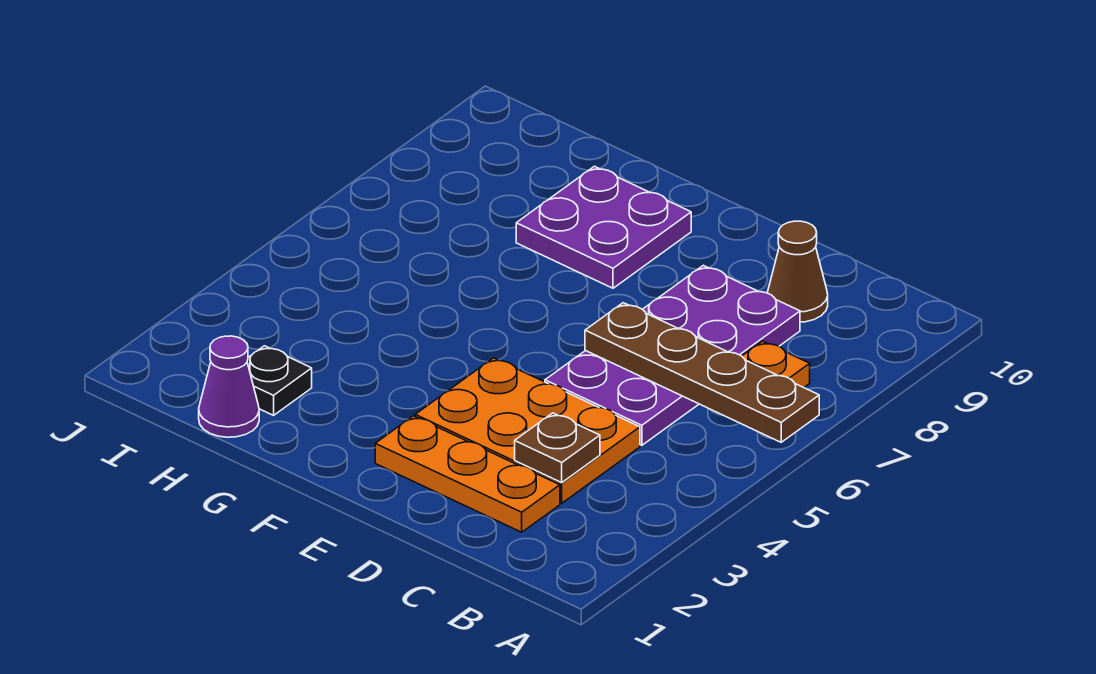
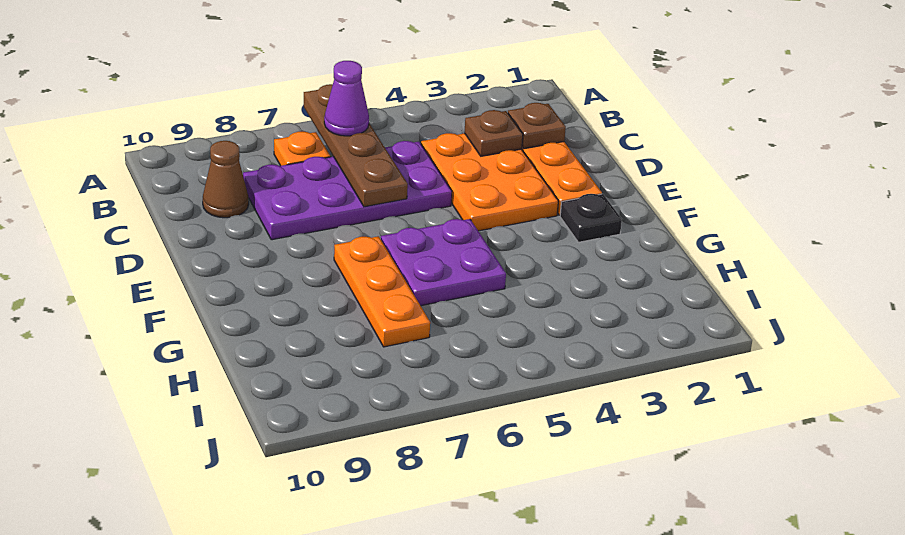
none -> brown plate C2 level 2
none -> orange plate F7:H7 level 1
purple plate F8:G9 level 1 -> purple plate F5:G6 level 1
purple cone H1 level 1 -> purple cone B6 level 3
black plate H2 level 1 -> black plate F2 level 1

